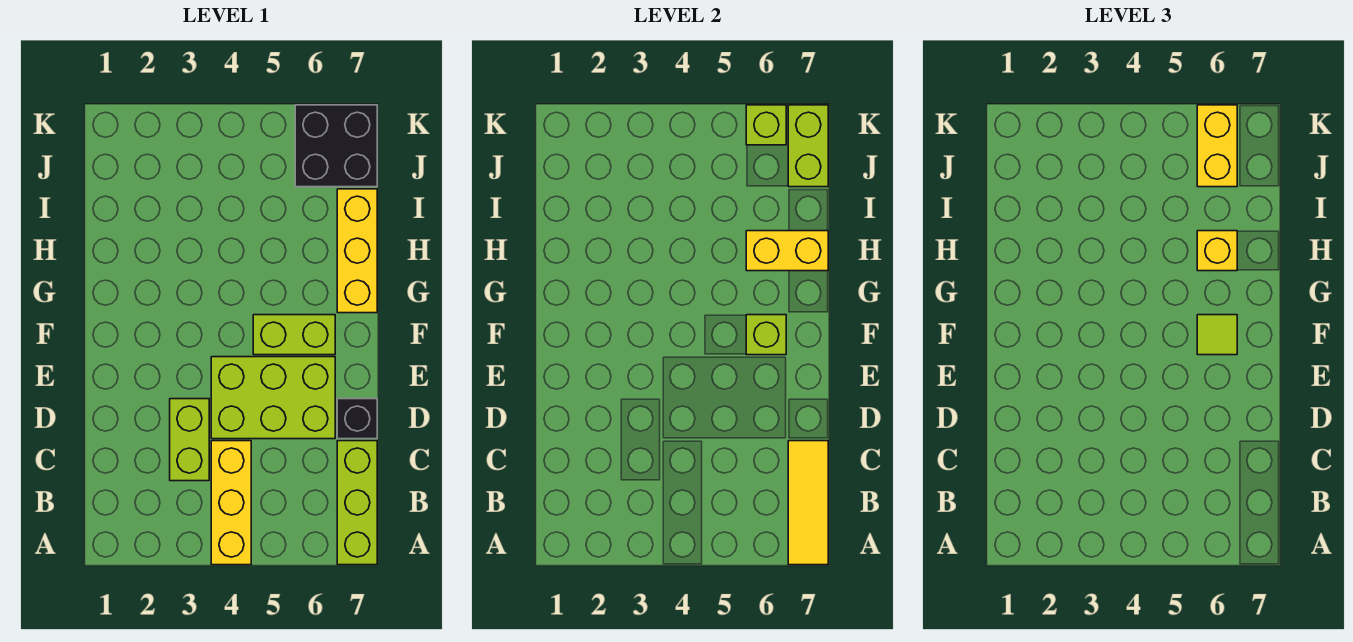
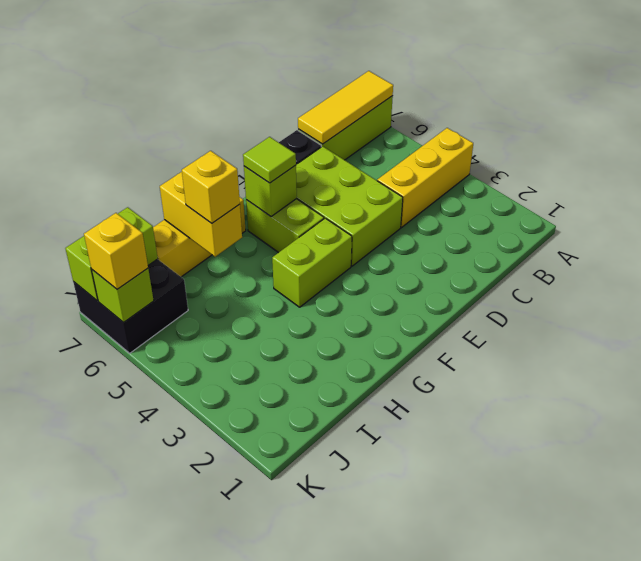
lime brick C3:D3 level 1 -> lime brick F4:G4 level 1
yellow brick J6:K6 level 3 -> yellow brick K6 level 3

